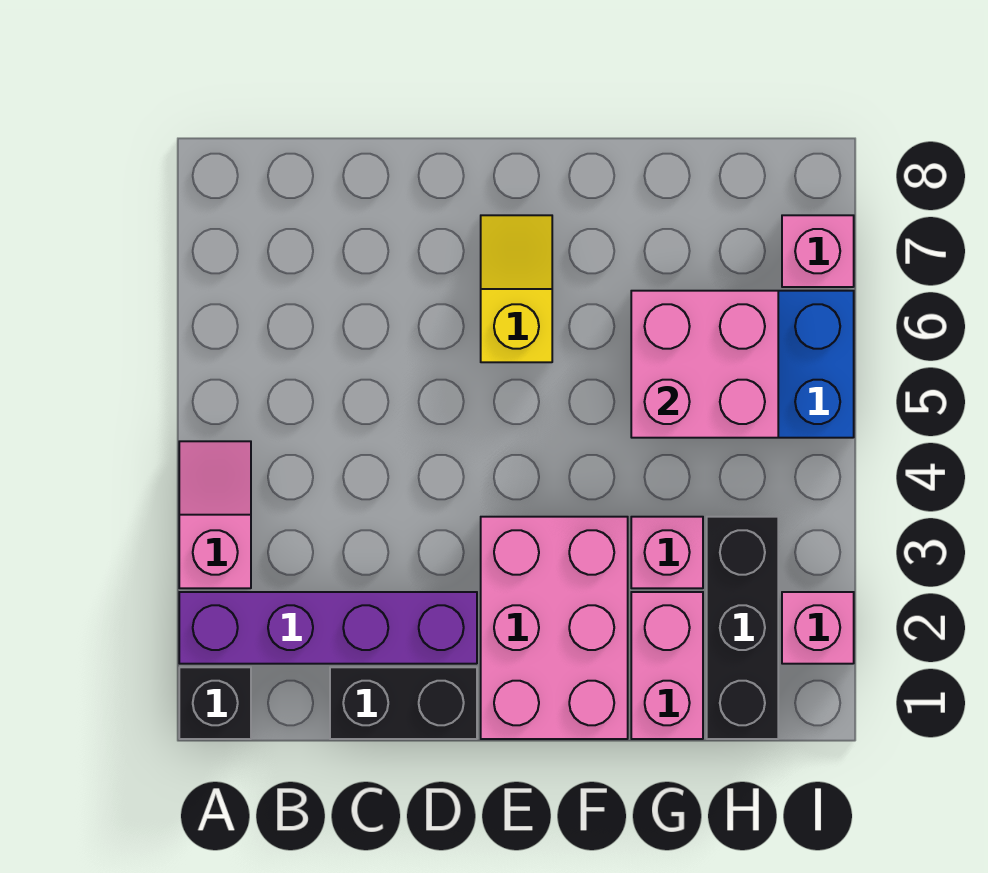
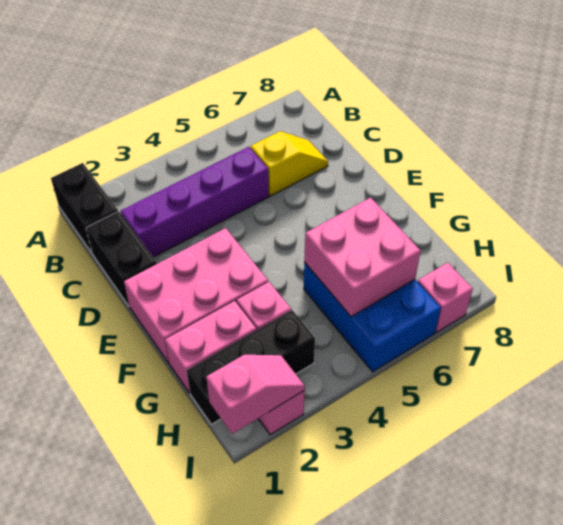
black brick A1 level 1 -> black brick A1:B1 level 1
purple brick A2:D2 level 1 -> purple brick C2:C5 level 1
pink slope A3:A4 level 1 top 3 -> pink slope I1:I2 level 2 top 1
yellow slope E6:E7 level 1 top 6 -> yellow slope C6:C7 level 1 top 6

